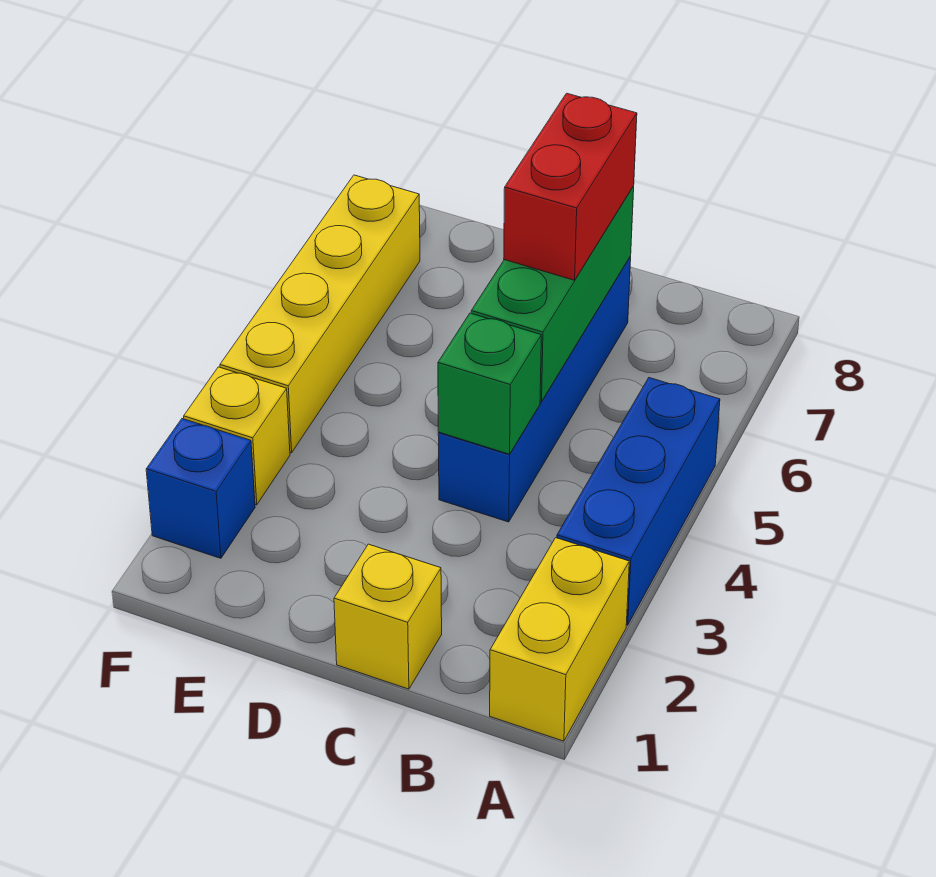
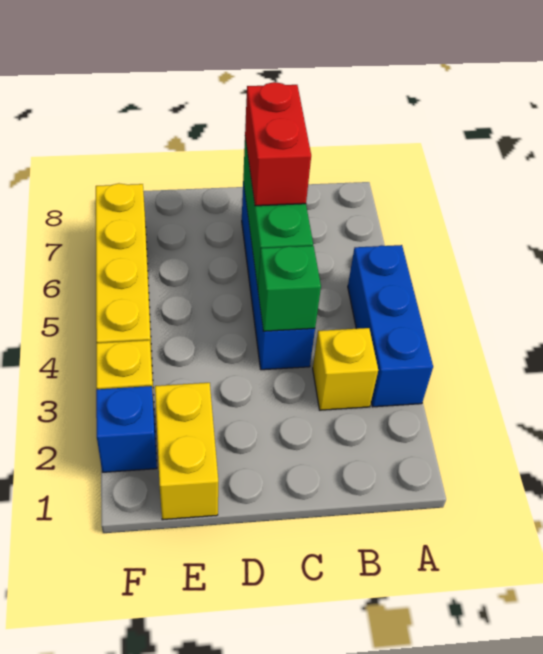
yellow brick A1:A2 level 1 -> yellow brick E1:E2 level 1
yellow brick C1 level 1 -> yellow brick B3 level 1

